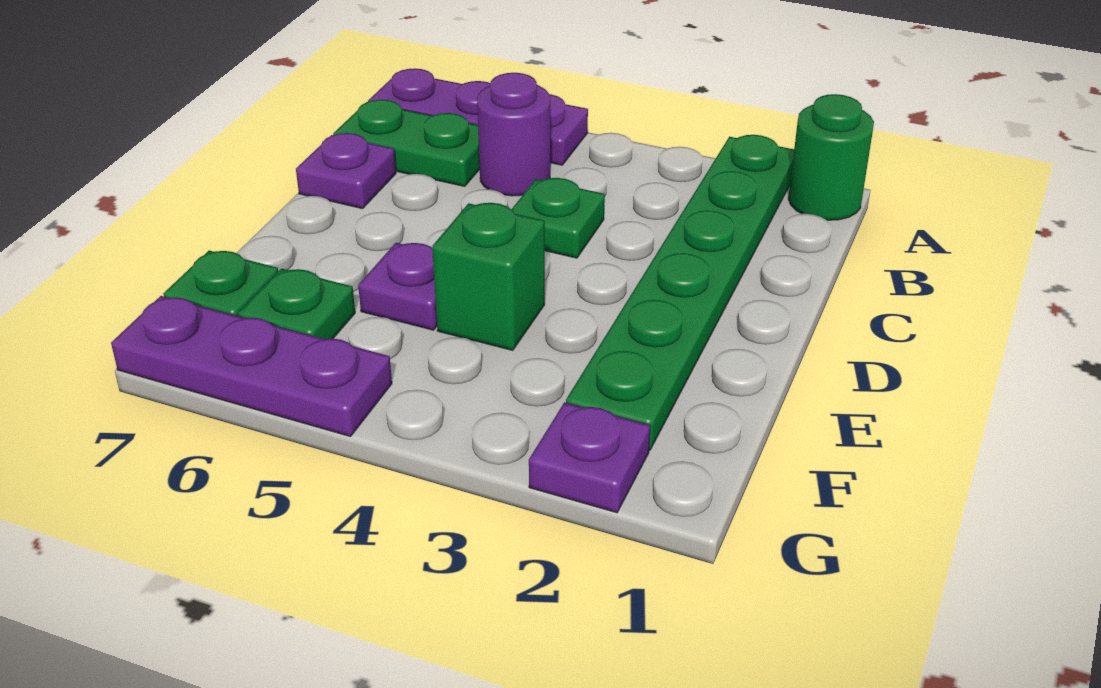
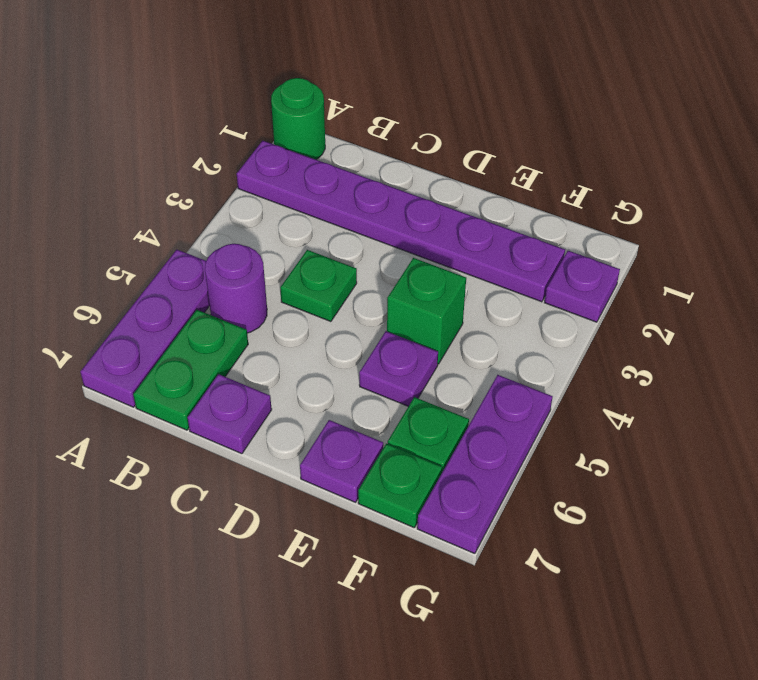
green plate A2:F2 level 1 -> purple plate A2:F2 level 1
none -> purple plate E7 level 1

